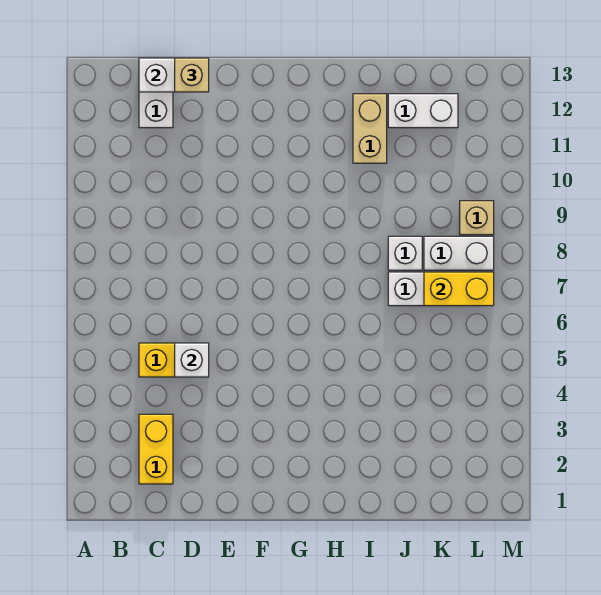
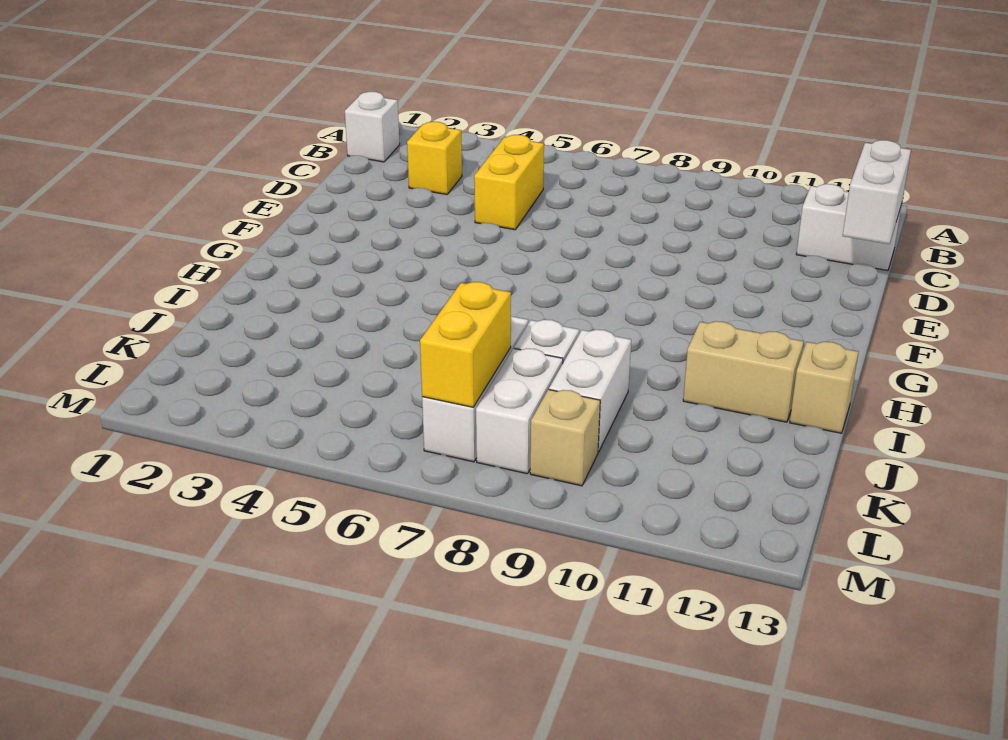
yellow brick C2:C3 level 1 -> yellow brick C3 level 1
white brick D5 level 2 -> white brick B1 level 1
tan brick D13 level 3 -> tan brick I13 level 1
white brick J12:K12 level 1 -> white brick J9:K9 level 1

